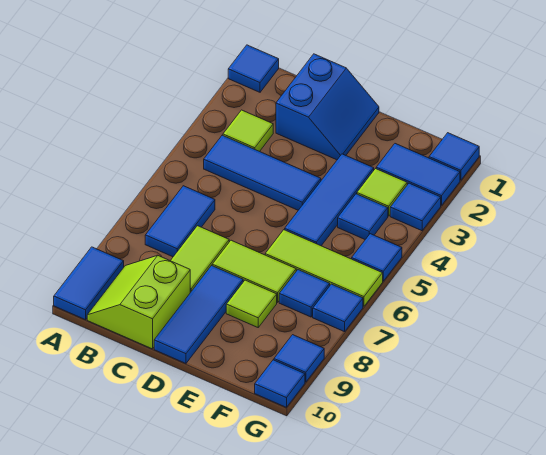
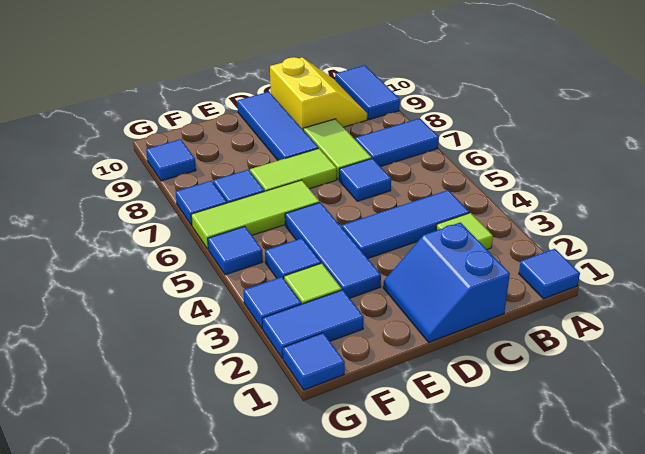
blue tile B6:B7 level 1 -> blue tile A7:B7 level 1
lime slope B9:C10 level 1 top C -> yellow slope B9:C10 level 1 top C
lime tile E8 level 1 -> none
blue tile G10 level 1 -> blue tile C6 level 1

